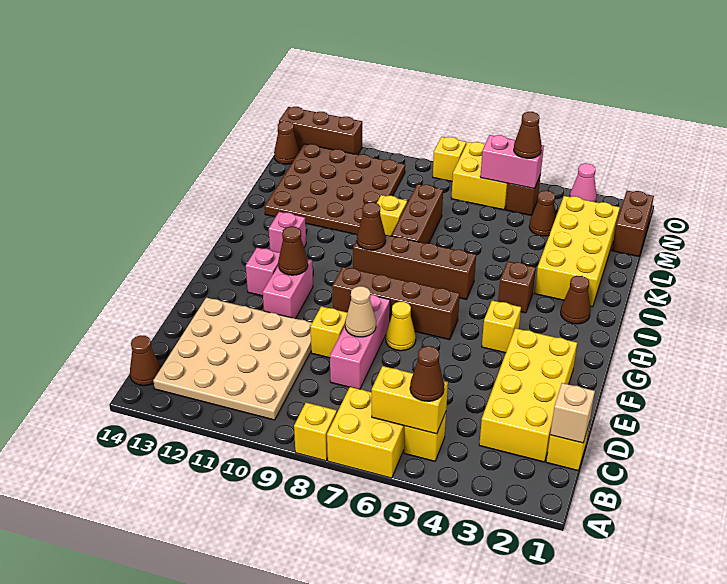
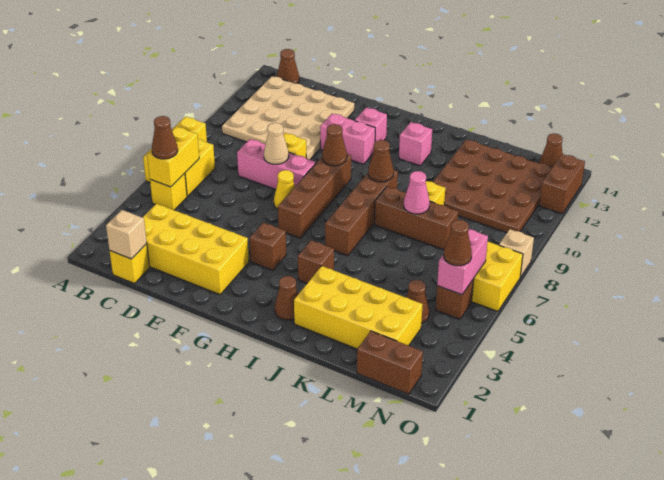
yellow brick G4 level 1 -> brown brick G4 level 1
brown cone G11 level 2 -> brown cone G9 level 2
pink cone O3 level 1 -> pink cone K8 level 2
yellow brick O8 level 1 -> tan brick O8 level 1
brown brick O12:O14 level 1 -> brown brick O12:O13 level 1

